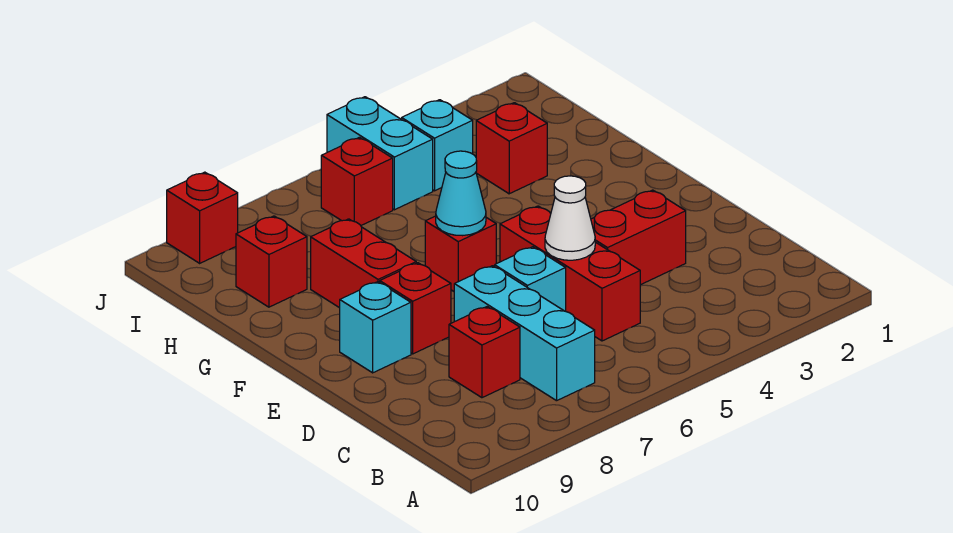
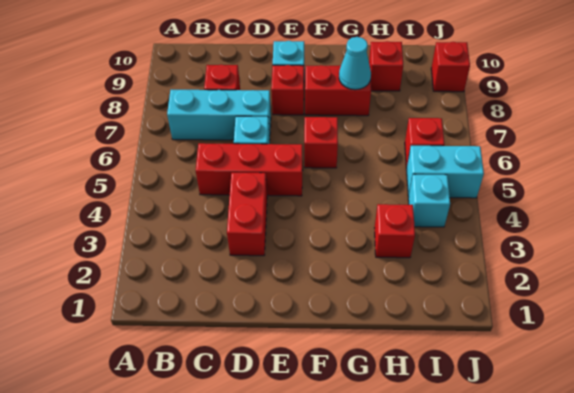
white cone D5 level 2 -> none
cyan cone F6 level 2 -> cyan cone G8 level 2

